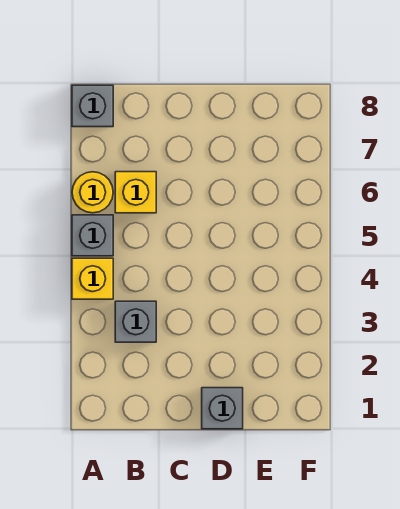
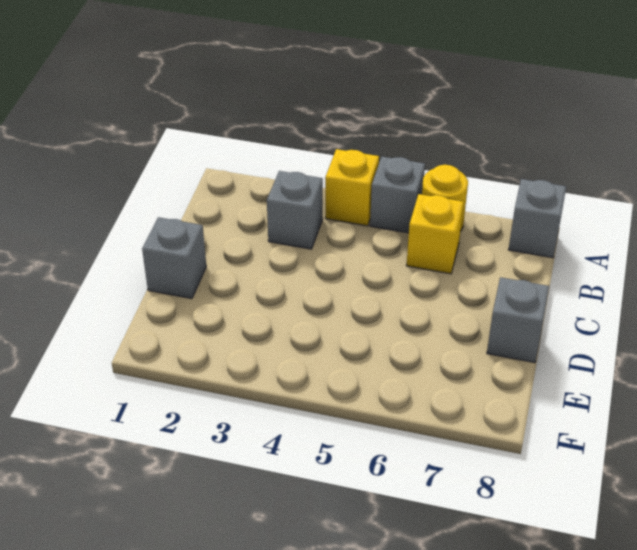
none -> grey brick D8 level 1

